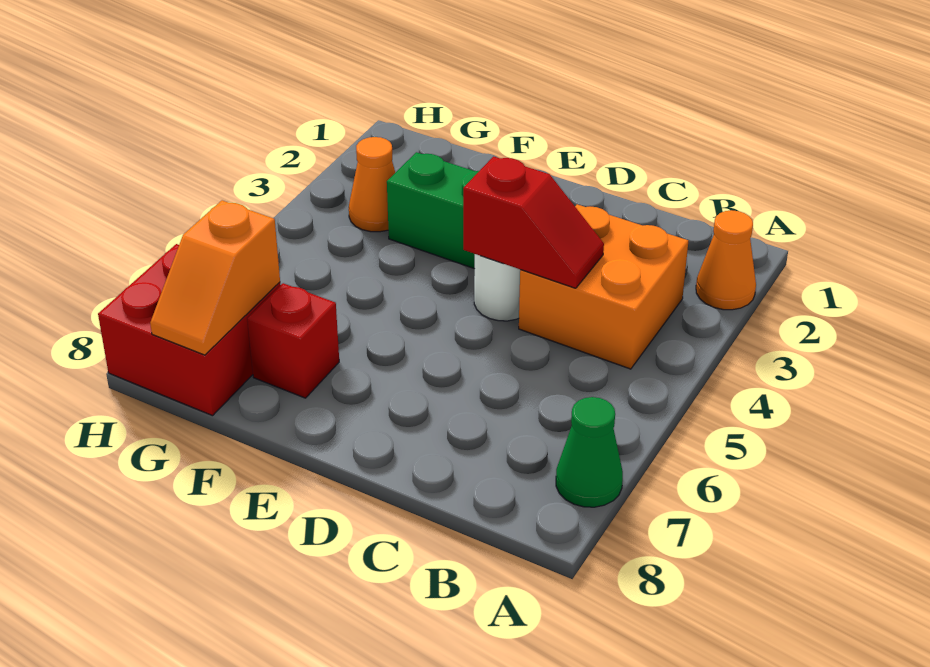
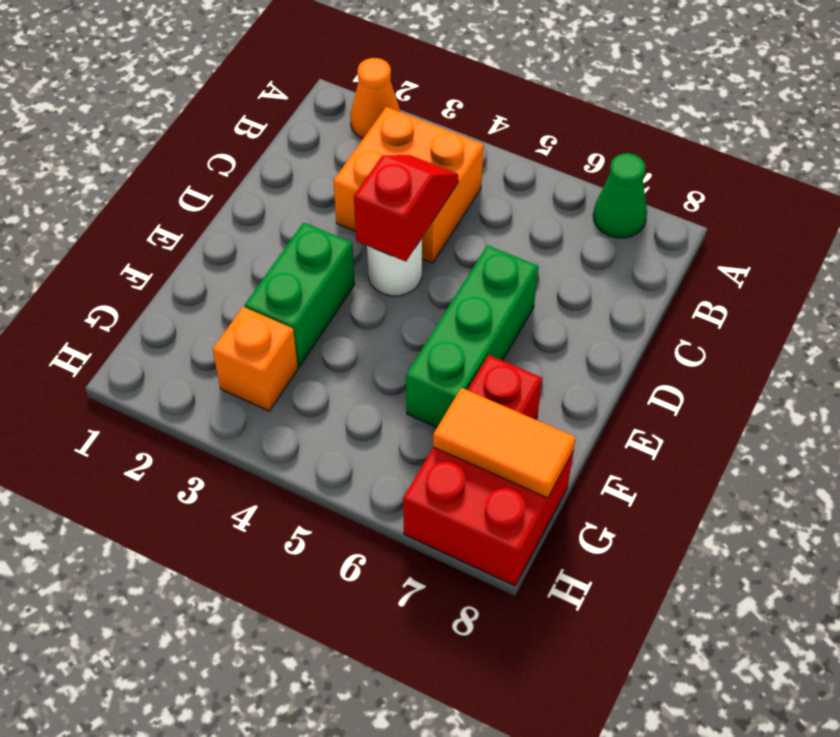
none -> green brick D6:F6 level 1
orange cone G3 level 1 -> orange brick G3 level 1
orange slope G7:G8 level 2 top 7 -> orange tile G7:G8 level 2

